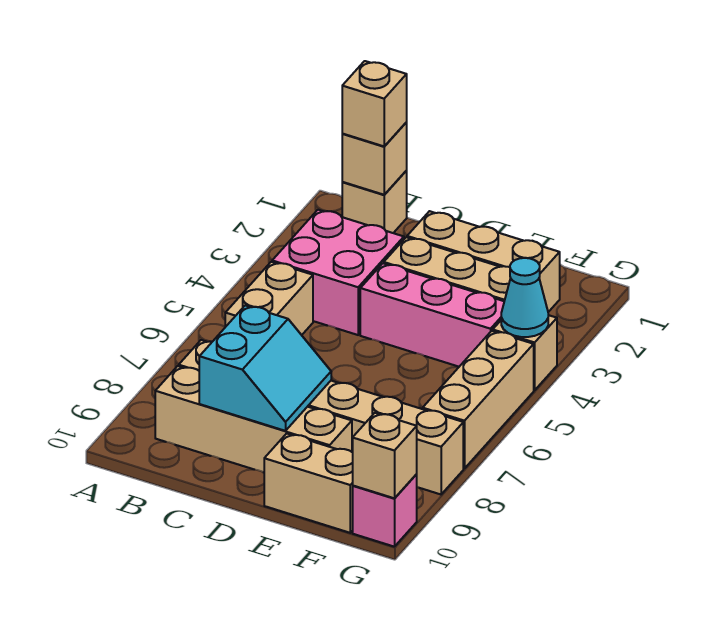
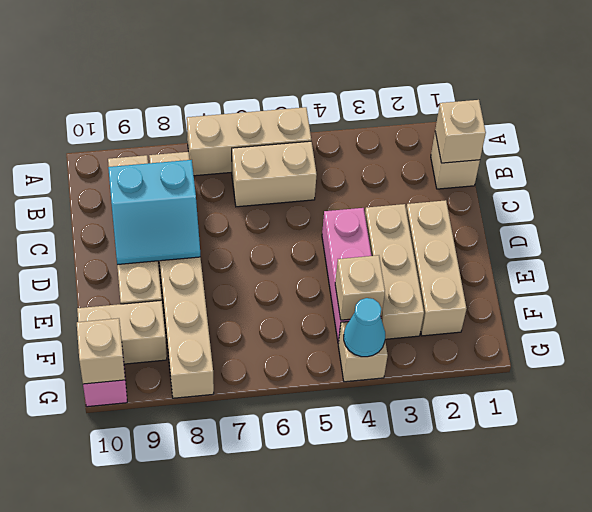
tan brick B1 level 3 -> tan brick F4 level 2
pink brick B3:C4 level 1 -> none
tan brick E10:F10 level 1 -> tan brick F9:F10 level 1
tan brick G5:G7 level 1 -> tan brick A5:A7 level 1

